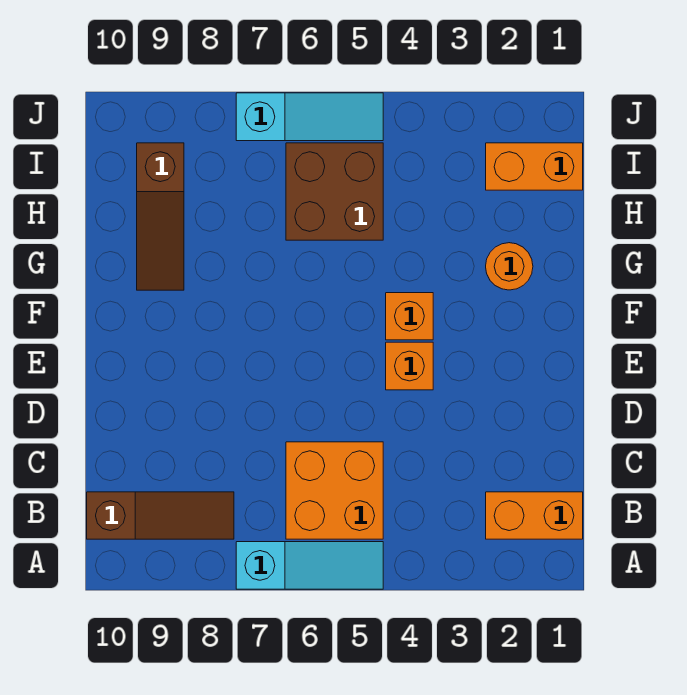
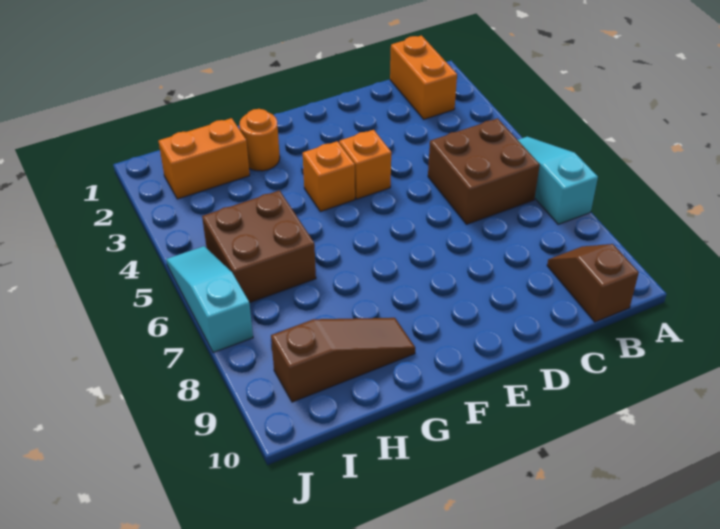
orange brick B5:C6 level 1 -> brown brick B5:C6 level 1
brown slope B8:B10 level 1 top 10 -> brown slope B9:B10 level 1 top 10
orange brick I1:I2 level 1 -> orange brick H2:I2 level 1

